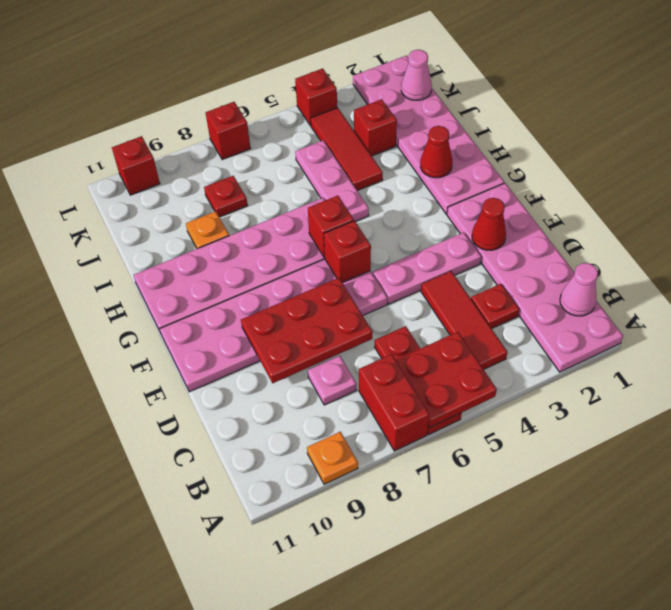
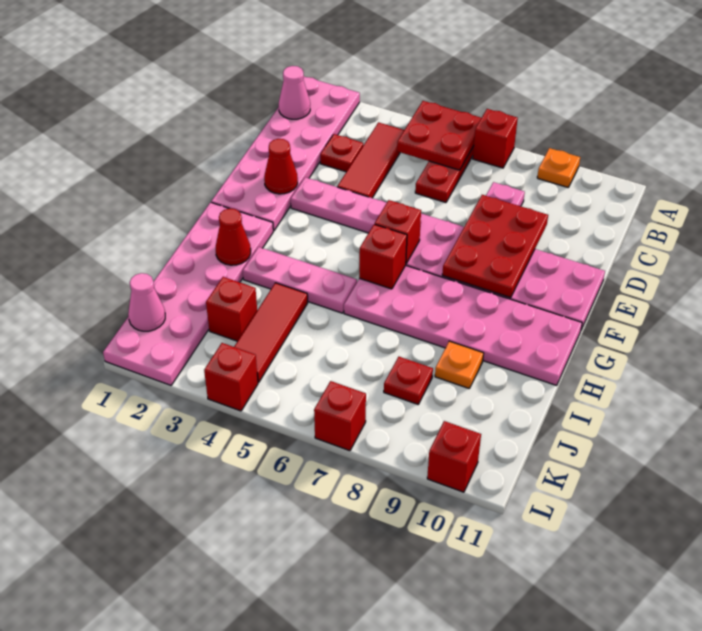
red brick A7:B7 level 1 -> red brick A7 level 1
red plate D7:E9 level 2 -> red plate D8:F9 level 2
pink plate H5:J5 level 1 -> pink plate H3:H5 level 1

